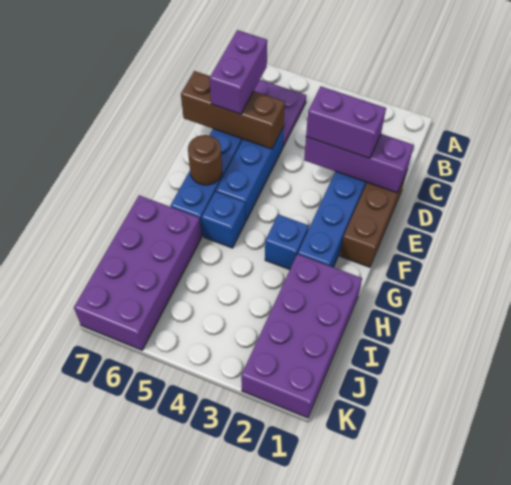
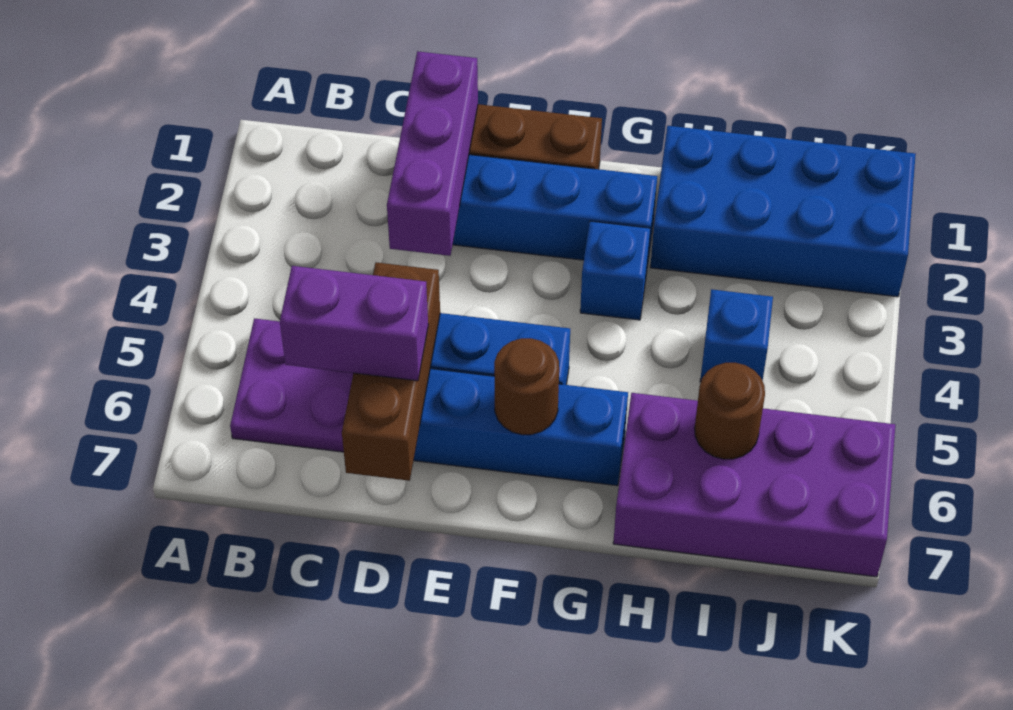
purple brick D2:D3 level 3 -> none
blue brick G5 level 1 -> blue brick I4 level 1
purple brick H1:K2 level 1 -> blue brick H1:K2 level 1
none -> brown round brick I6 level 2

